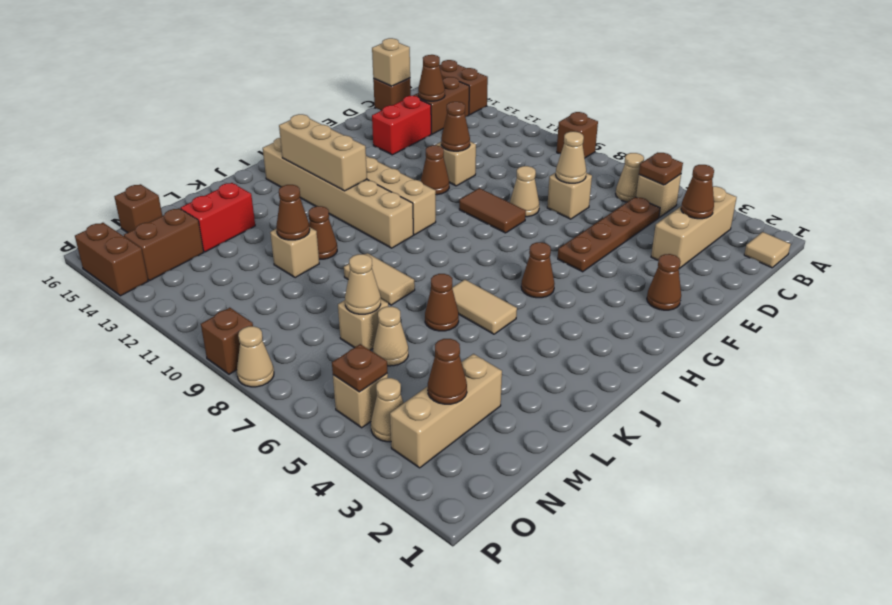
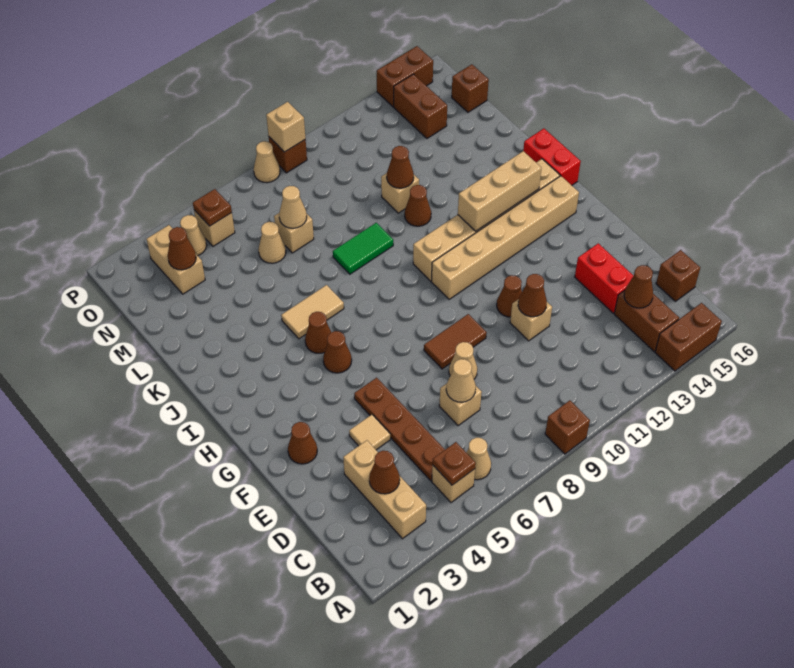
tan tile B1 level 1 -> tan tile E4 level 1
tan brick C16 level 2 -> tan brick P9 level 2
brown cone K6 level 1 -> brown cone I5 level 1
tan tile K8:K9 level 1 -> green tile K8:K9 level 1
red brick L14:M14 level 1 -> red brick I16:J16 level 1
tan brick M3:O3 level 1 -> tan brick N3:O3 level 1

